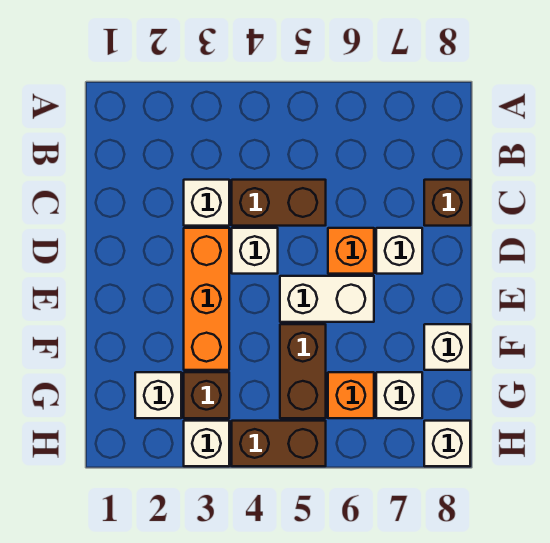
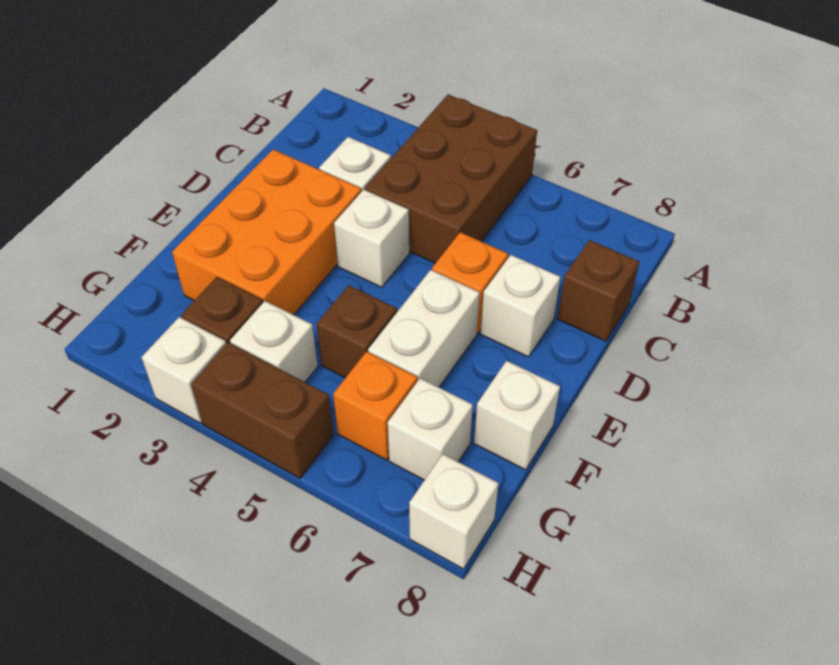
brown brick C4:C5 level 1 -> brown brick A4:C5 level 1
orange brick D3:F3 level 1 -> orange brick D2:F3 level 1
white brick E5:E6 level 1 -> white brick E6:F6 level 1
brown brick F5:G5 level 1 -> brown brick F5 level 1
white brick G2 level 1 -> white brick G4 level 1

